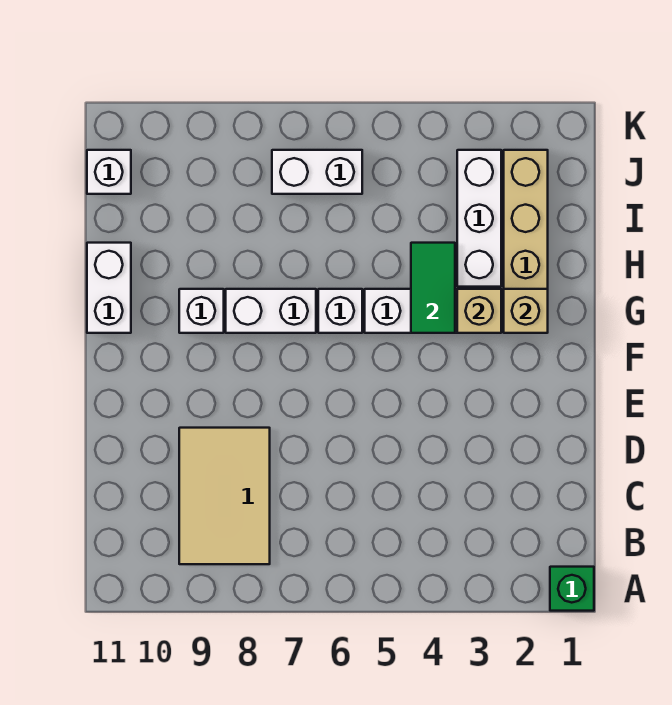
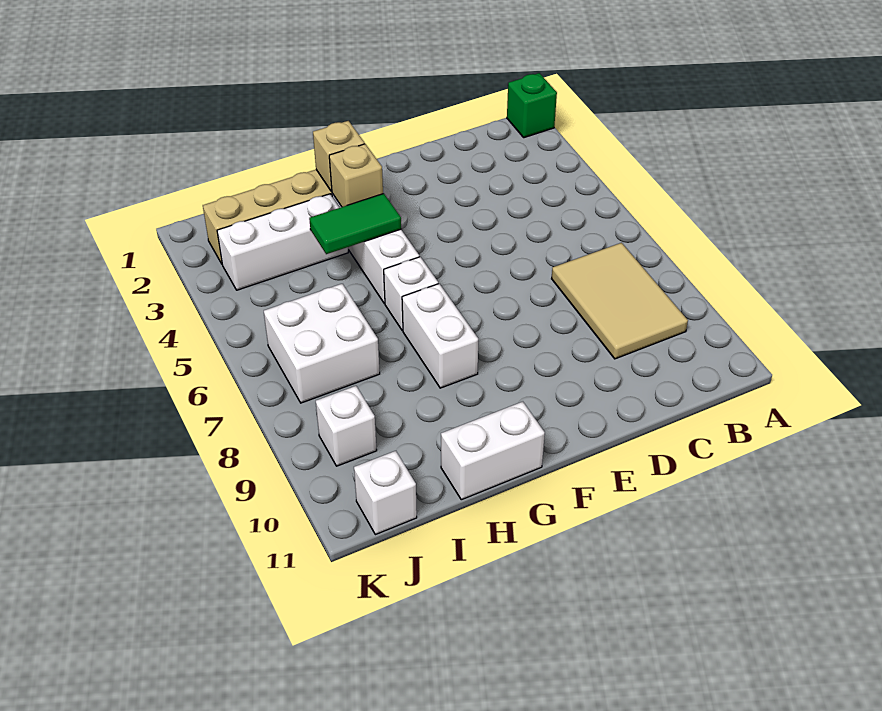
tan tile B8:D9 level 1 -> tan tile B7:C9 level 1
white brick G9 level 1 -> white brick J9 level 1
white brick J6:J7 level 1 -> white brick I6:J7 level 1

